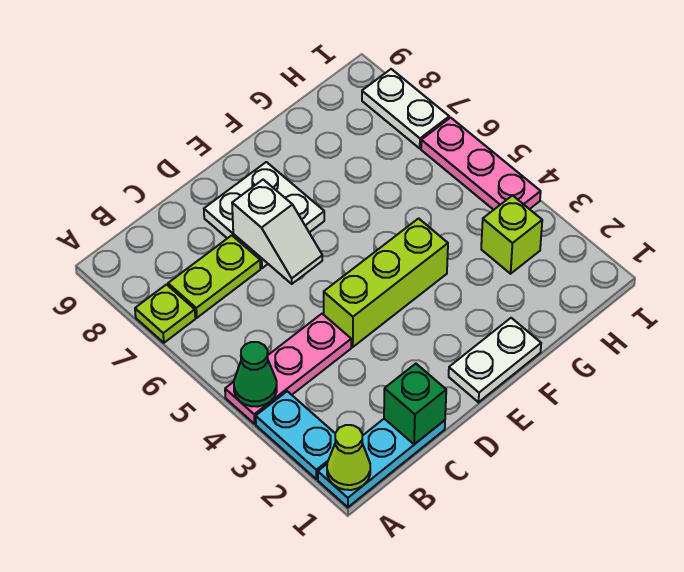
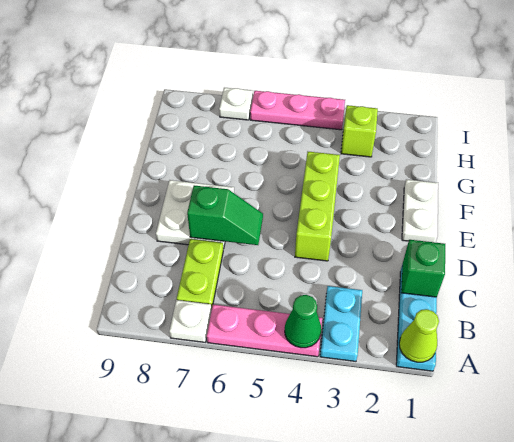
cyan plate A2:A3 level 1 -> cyan plate A3:B3 level 1
pink plate A4:C4 level 1 -> pink plate A4:A6 level 1
lime plate A7 level 1 -> white plate A7 level 1
white slope D6:D7 level 2 top 7 -> green slope D6:D7 level 2 top 7
white plate I7:I8 level 1 -> white plate I7 level 1

